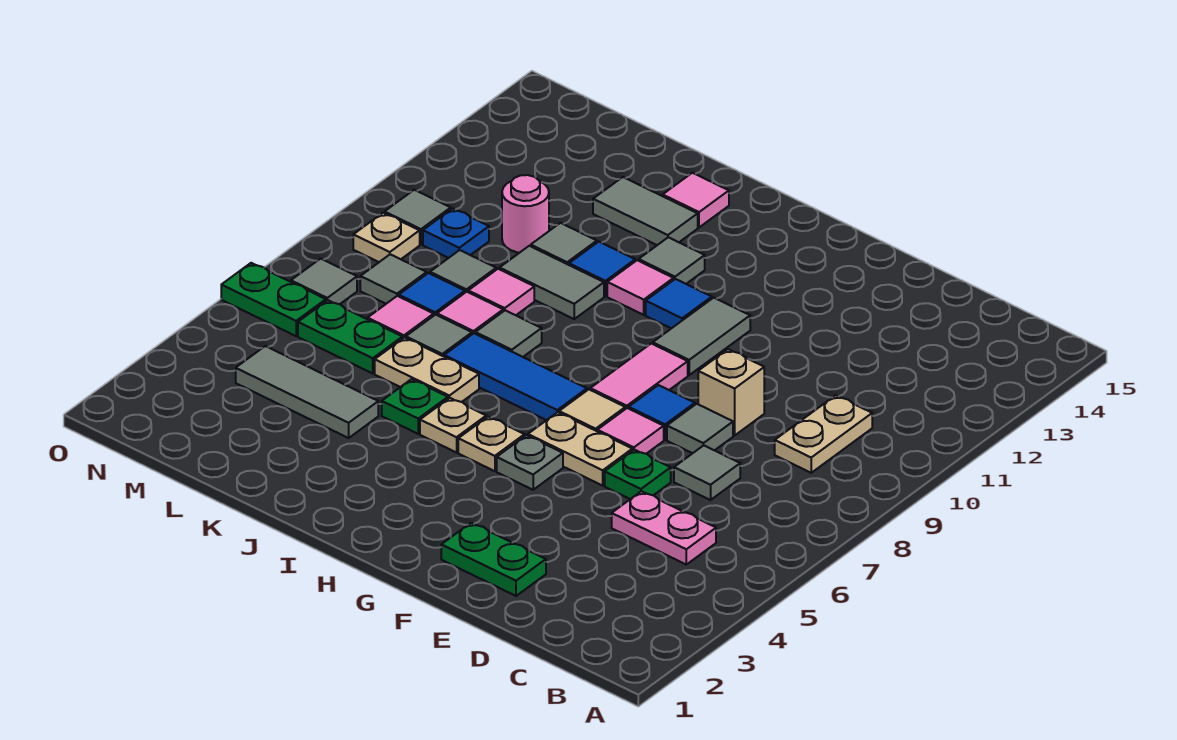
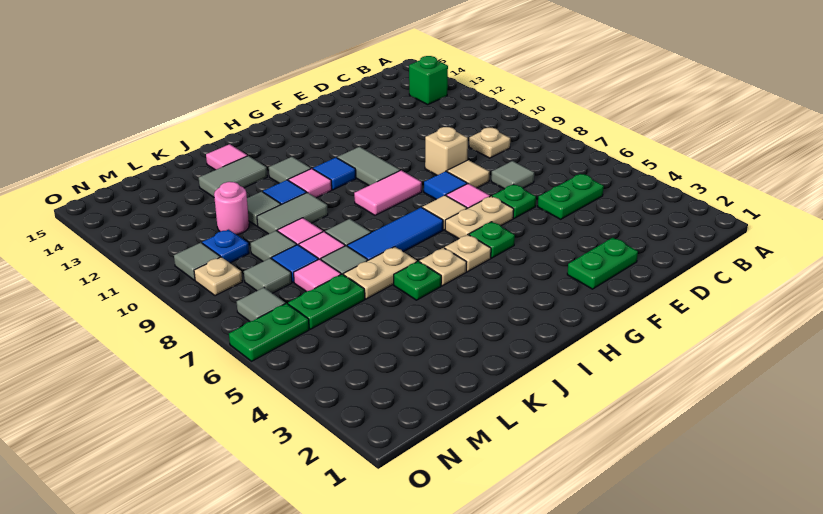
none -> green brick B13 level 1
pink plate C5:D5 level 1 -> green plate C5:D5 level 1
tan plate C9:C10 level 1 -> tan plate C9 level 1
grey tile E8 level 1 -> tan tile E8 level 1
grey plate G5 level 1 -> green plate G5 level 1
pink tile G8:G9 level 1 -> pink tile G9:H9 level 1
grey tile K4:M4 level 1 -> none

